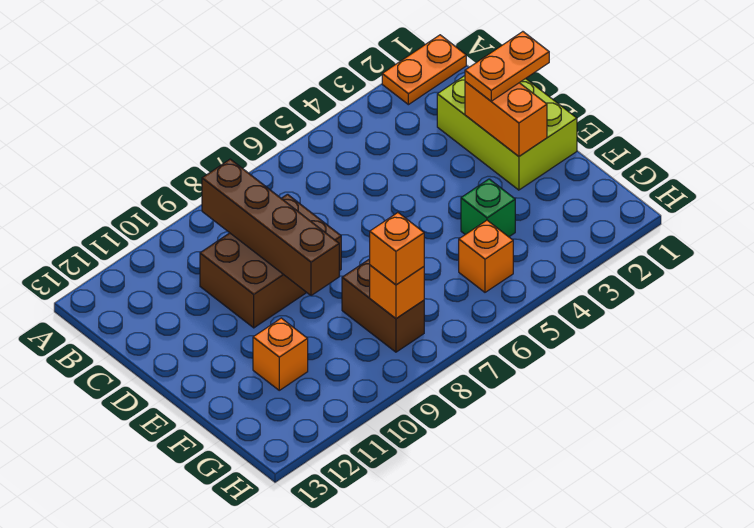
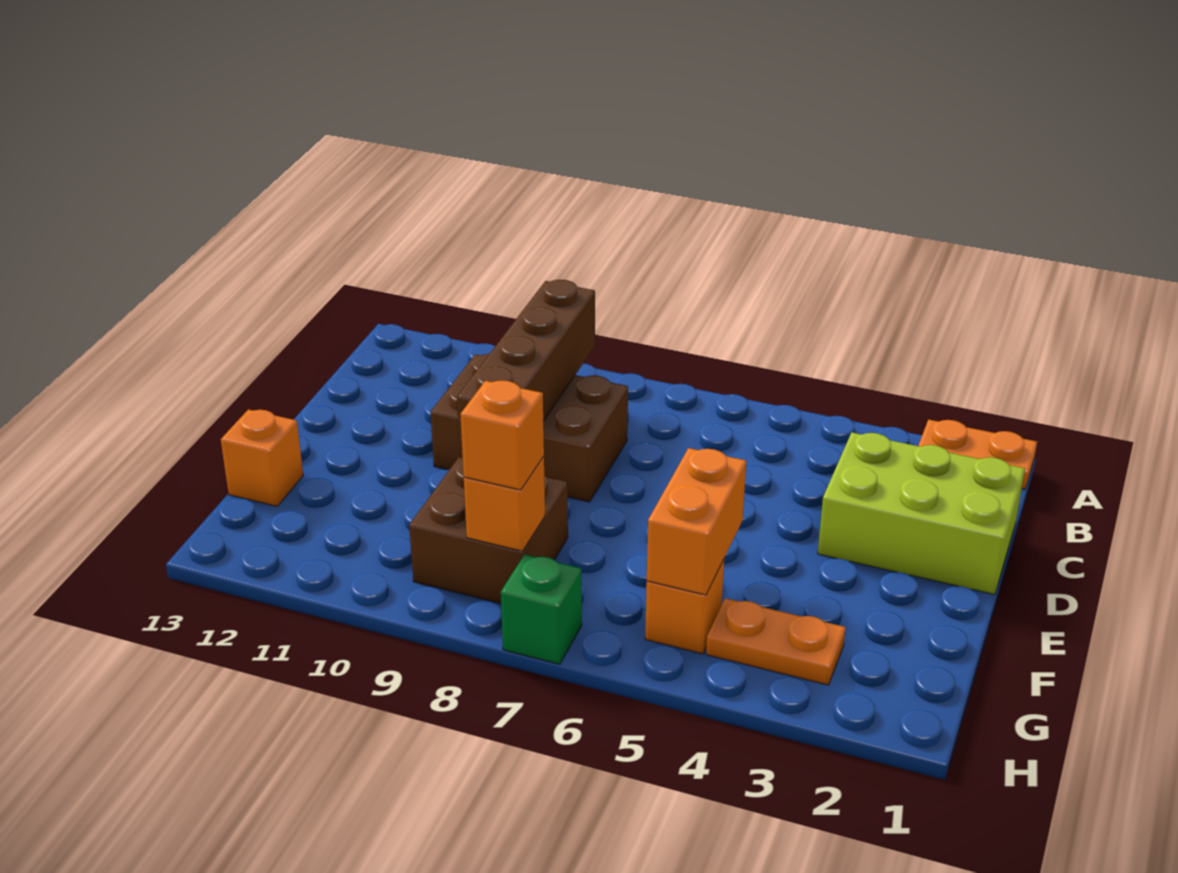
lime brick C1:E2 level 1 -> lime brick C1:D3 level 1
orange plate D1:D2 level 3 -> orange plate G3:G4 level 1
orange brick D2:E2 level 2 -> orange brick F5:G5 level 2
green brick F4 level 1 -> green brick H7 level 1
brown brick F8:G8 level 1 -> brown brick F8:G9 level 1
orange brick F11 level 1 -> orange brick F13 level 1

